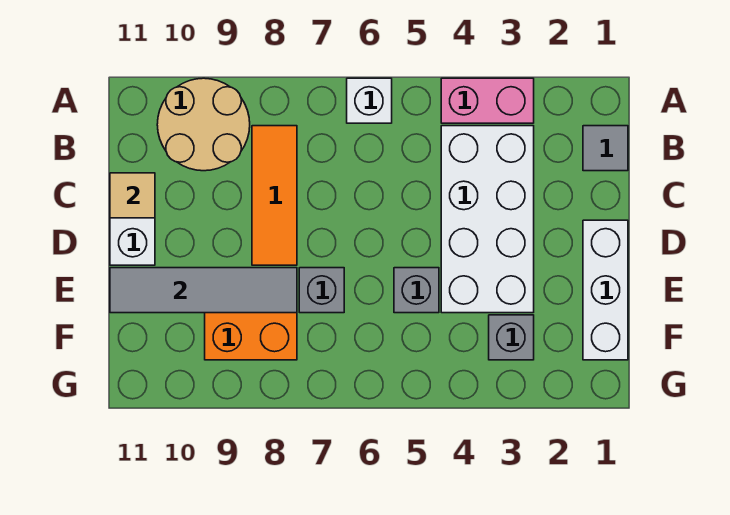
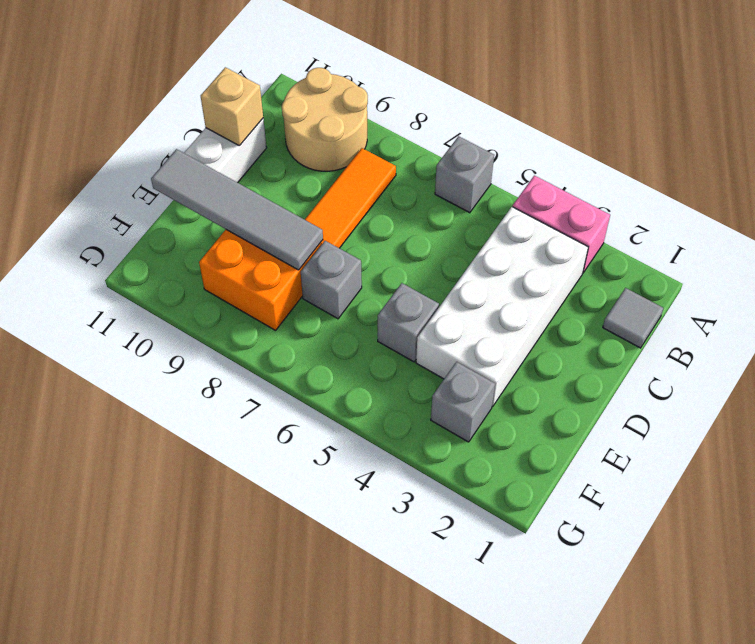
white brick A6 level 1 -> grey brick A6 level 1
tan tile C11 level 2 -> tan brick C11 level 2
white brick D1:F1 level 1 -> none

